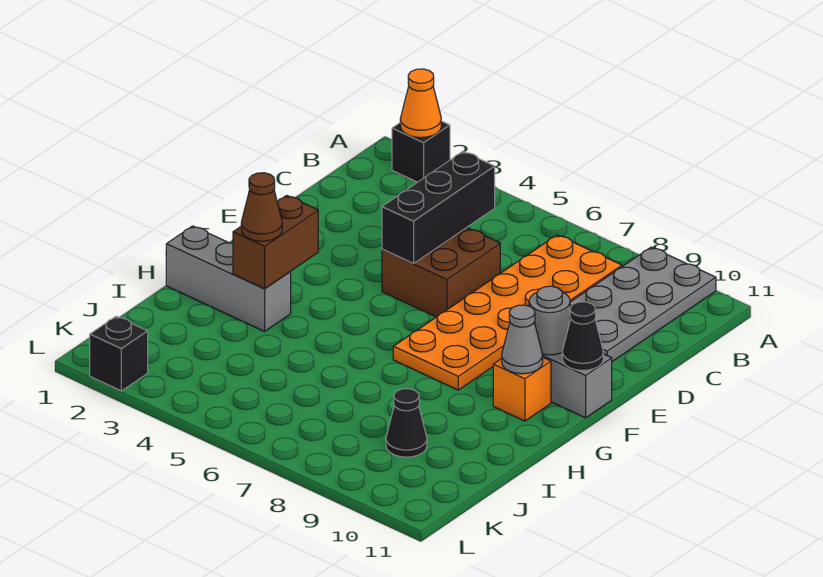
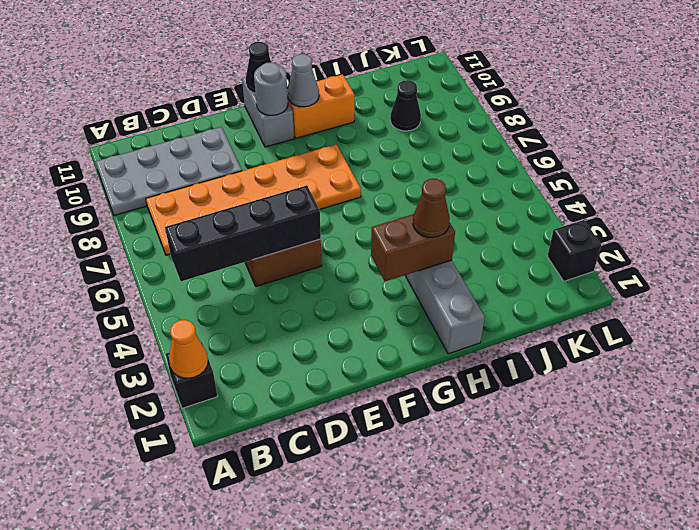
black brick C5:E5 level 2 -> black brick B5:E5 level 2
orange brick G10 level 1 -> orange brick G10:H10 level 1

